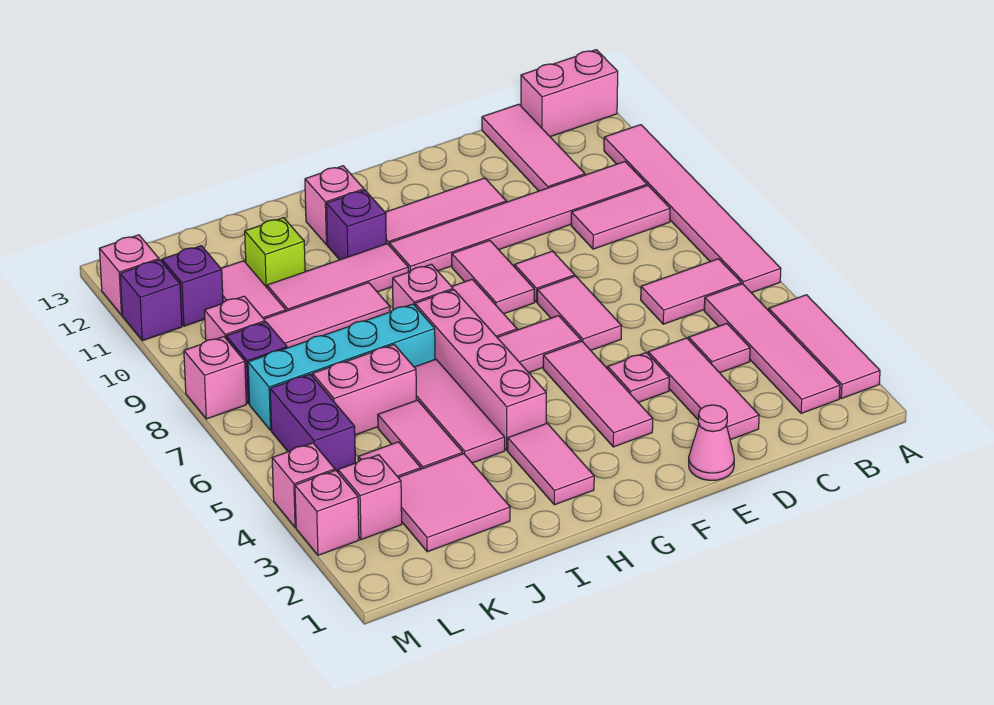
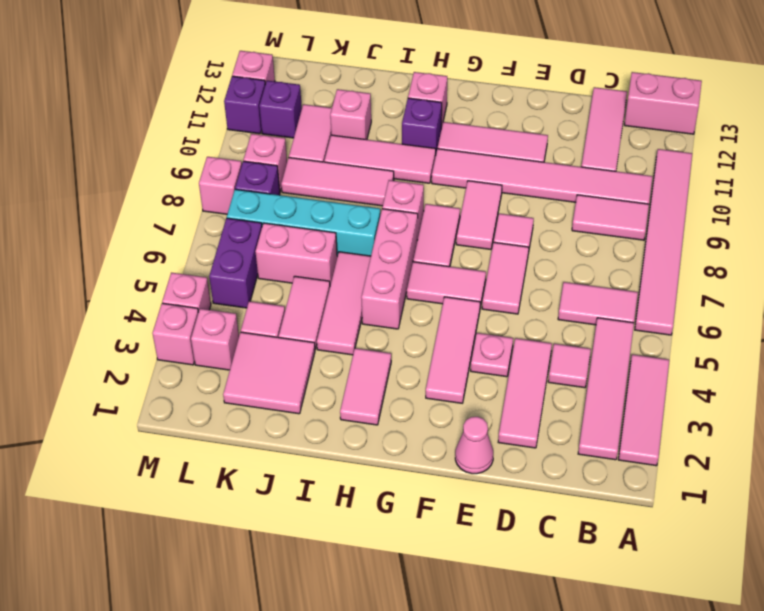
pink brick H4:H7 level 1 -> pink brick H5:H7 level 1
lime brick J11 level 1 -> pink brick J11 level 1

